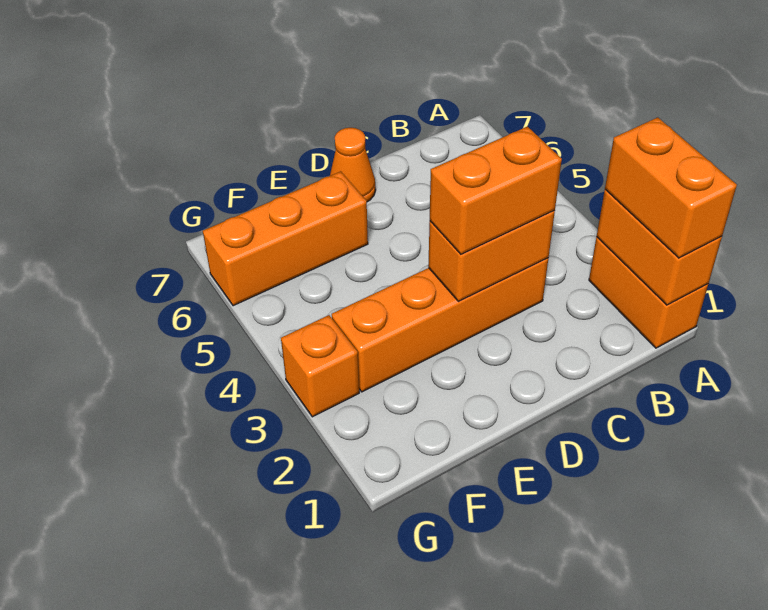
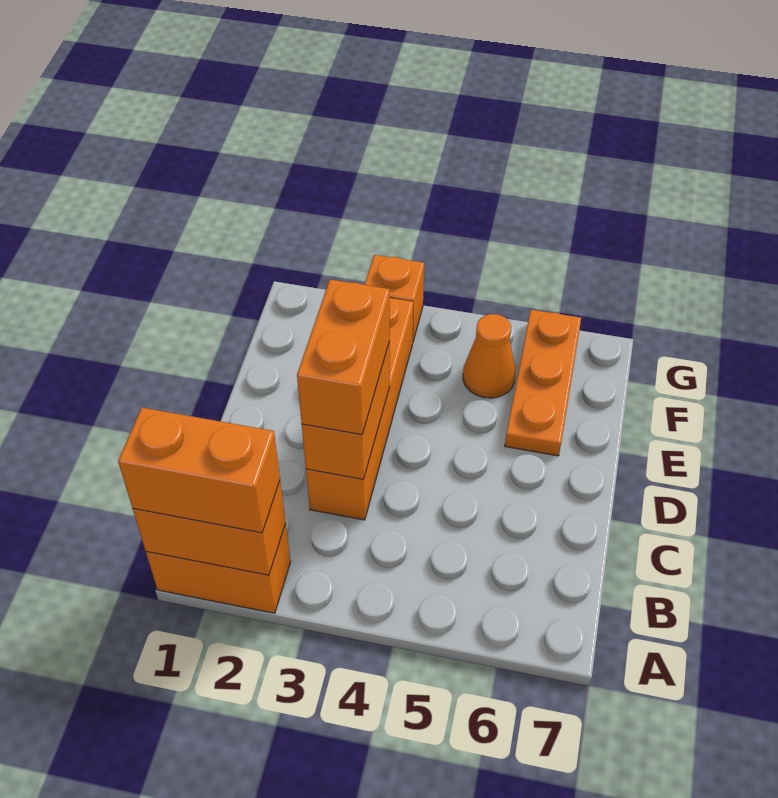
orange cone D7 level 1 -> orange cone F5 level 1
orange brick E6:G6 level 1 -> orange plate E6:G6 level 1

